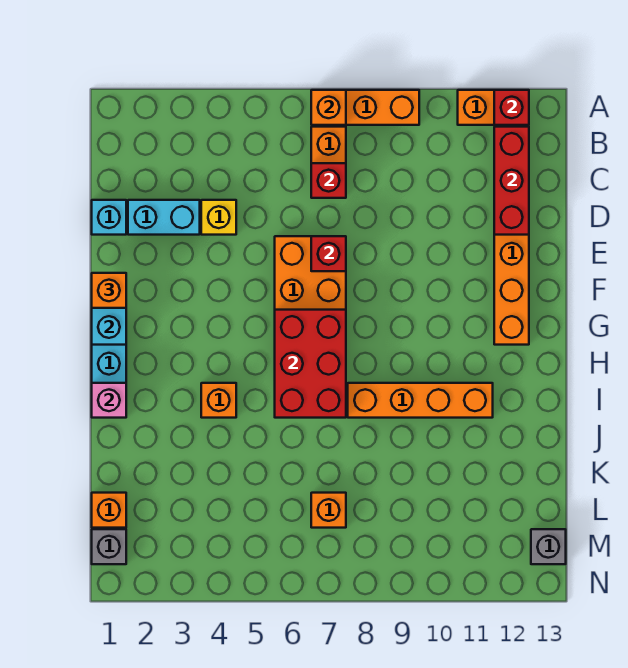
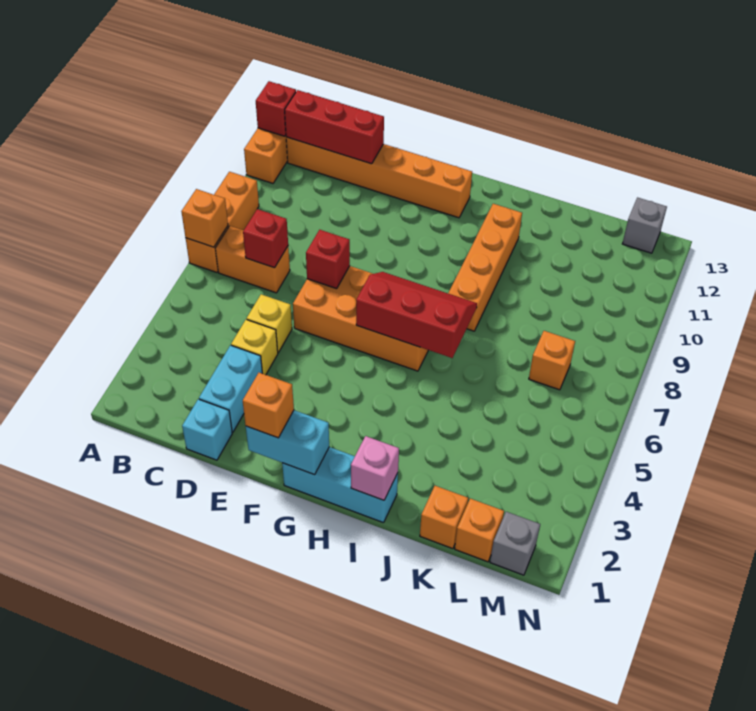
none -> yellow brick D5 level 1
red brick G6:I7 level 2 -> red slope G6:I7 level 2 top 6
orange brick I4 level 1 -> orange brick K1 level 1

